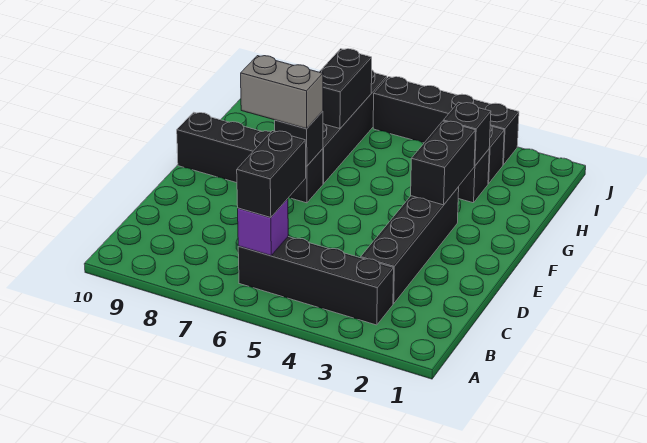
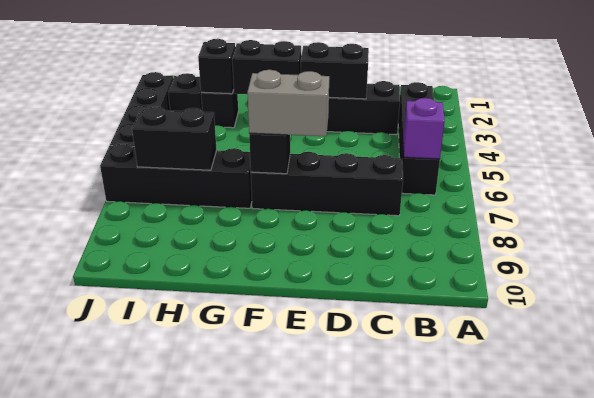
black brick B6:C6 level 3 -> black brick D3:E3 level 2
black brick F7:F10 level 1 -> black brick C7:F7 level 1
grey brick F7:F8 level 3 -> grey brick E7:F7 level 3

